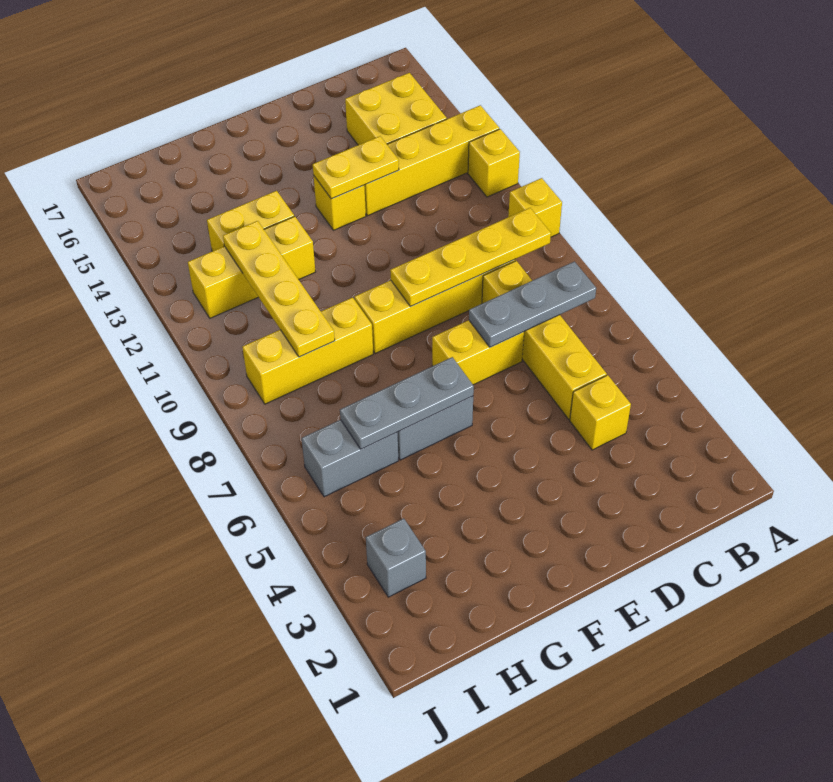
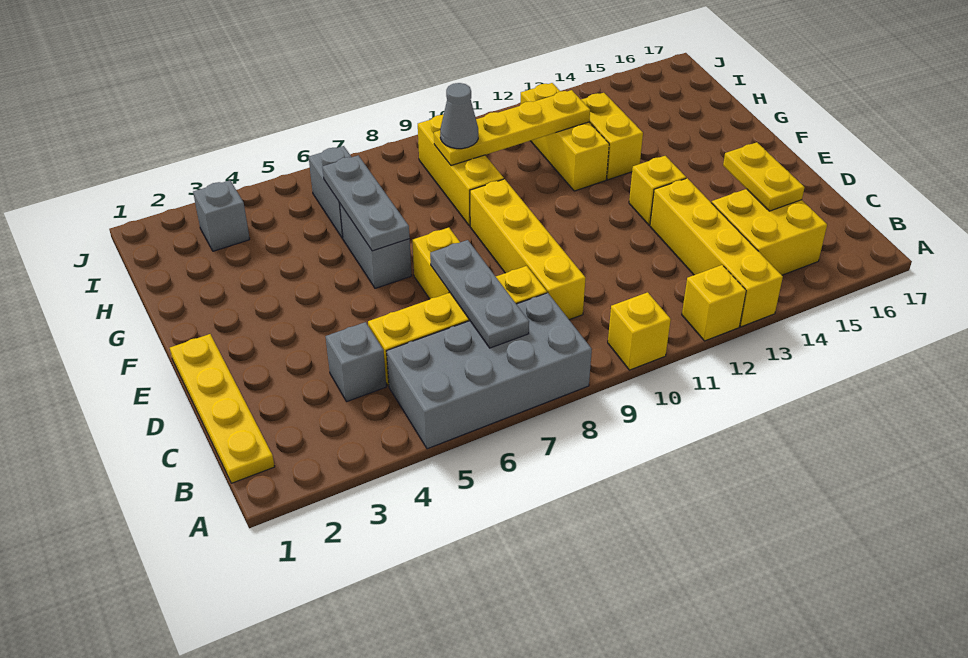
none -> grey brick A5:B8 level 1
yellow plate B9:E9 level 2 -> yellow plate B1:E1 level 1
yellow brick C4 level 1 -> grey brick C4 level 1
yellow plate D13:E13 level 2 -> yellow plate C15:D15 level 2
none -> grey cone H9 level 3

